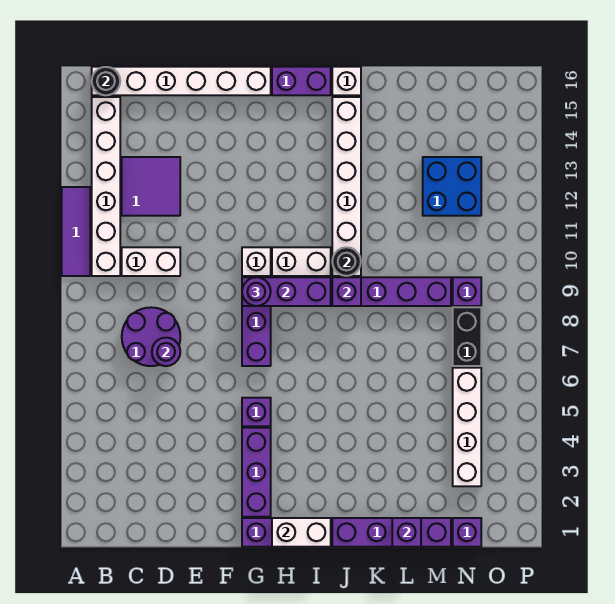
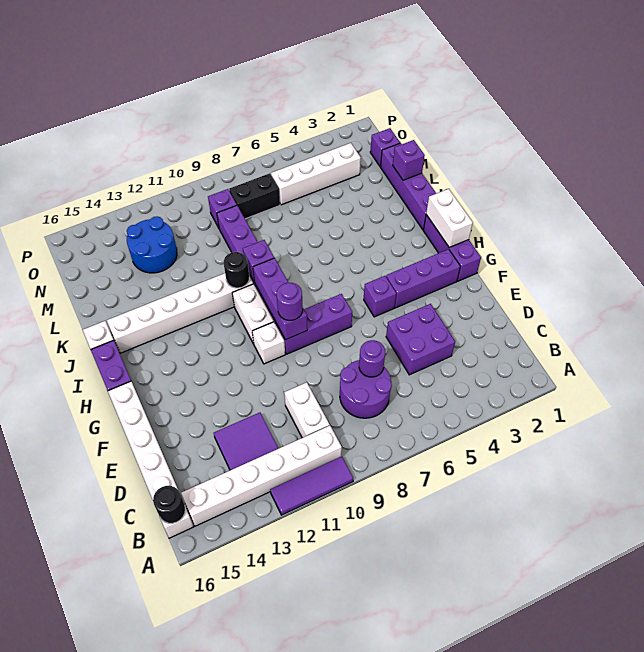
none -> purple brick D4:E5 level 1
blue brick M12:N13 level 1 -> blue round brick M12:N13 level 1

